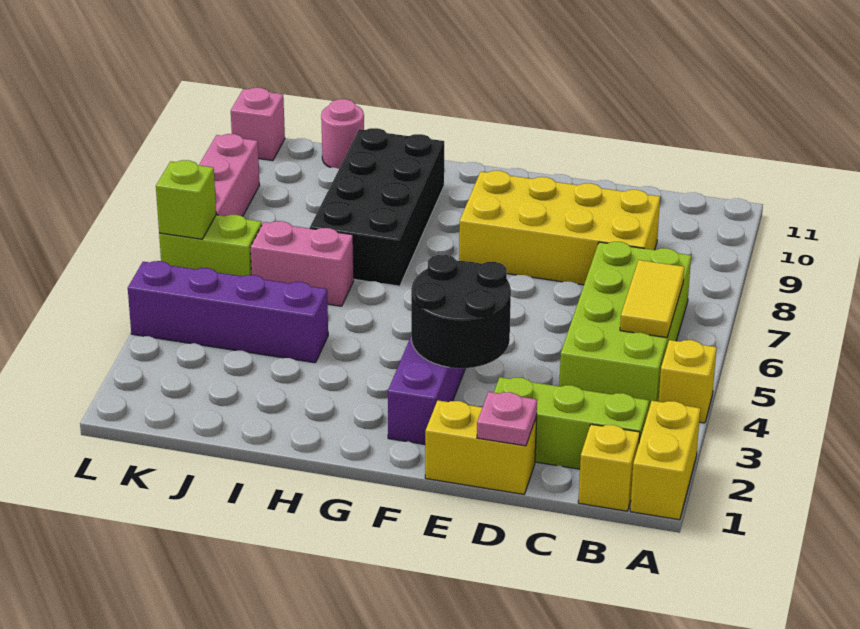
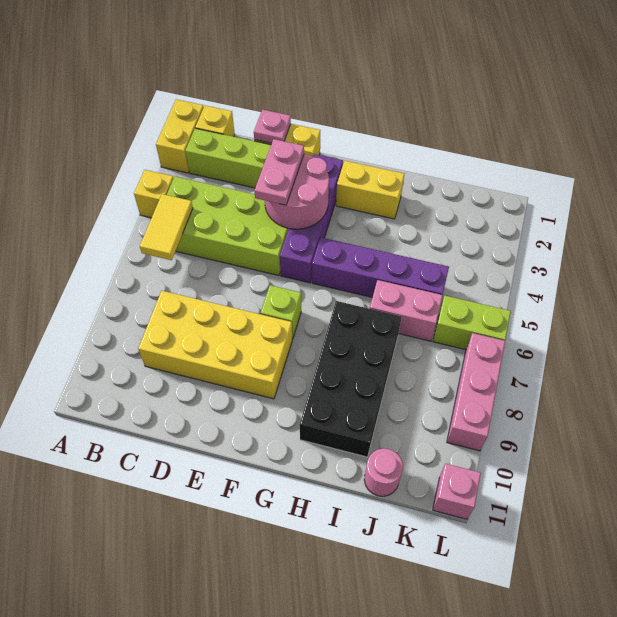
lime brick B4:C7 level 1 -> lime brick B4:E5 level 1
black round brick E3:F4 level 2 -> pink round brick E3:F4 level 2
none -> pink plate E3:E4 level 3
none -> yellow brick G2:H2 level 1
purple brick I4:L4 level 1 -> purple brick G5:J5 level 1
lime brick L6 level 2 -> lime brick F7 level 1

